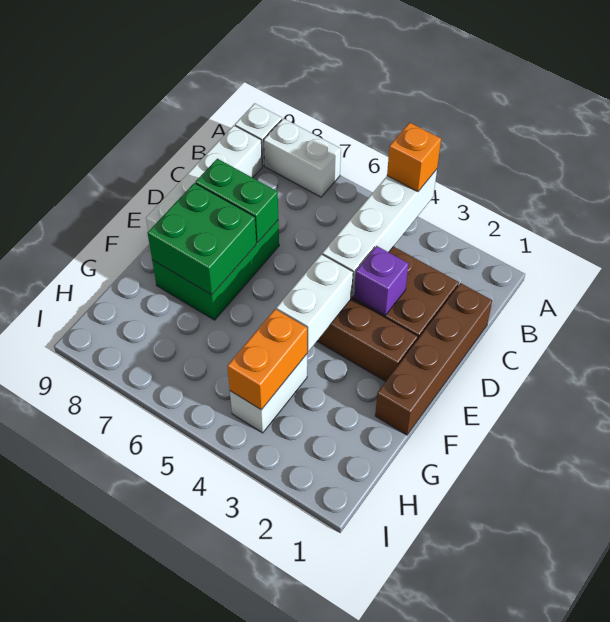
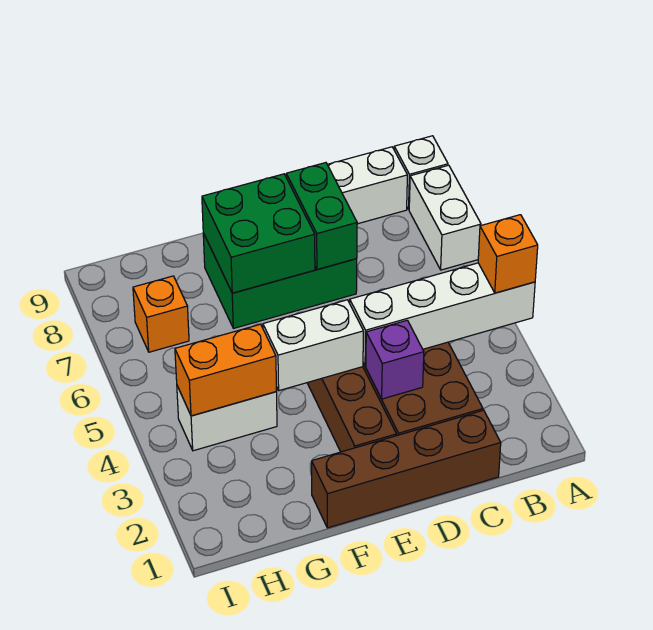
none -> orange brick H7 level 1

